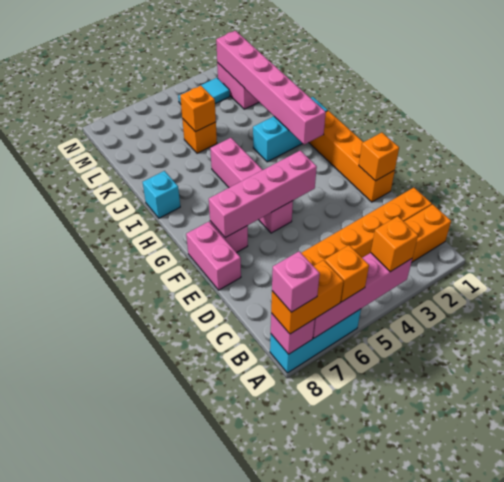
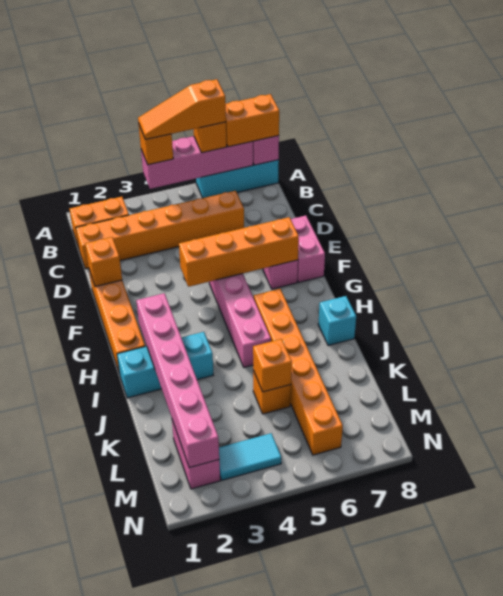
none -> orange slope A4:A6 level 4 top 6
pink brick A8 level 4 -> none
pink brick F4:F7 level 2 -> orange brick F4:F7 level 2
none -> orange brick H6:M6 level 1

